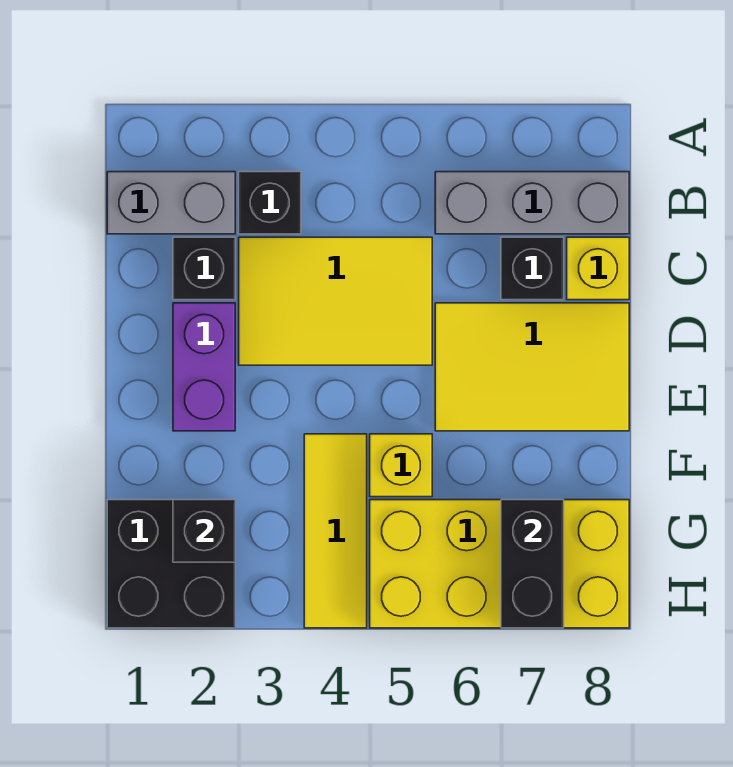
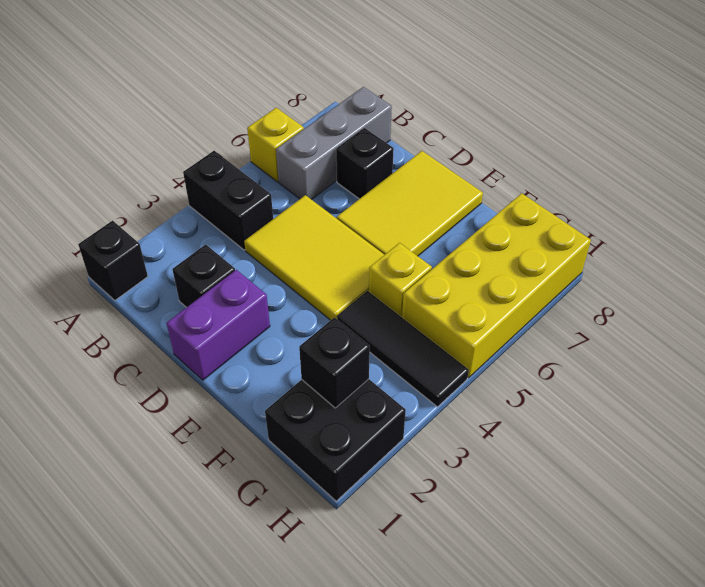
grey brick B1:B2 level 1 -> none
black brick B3 level 1 -> black brick A1 level 1
yellow tile C3:D5 level 1 -> yellow tile C4:E5 level 1
yellow brick C8 level 1 -> yellow brick A6 level 1
purple brick D2:E2 level 1 -> purple brick D1:D2 level 1
yellow tile F4:H4 level 1 -> black tile F4:H4 level 1
black brick G7:H7 level 2 -> black brick A4:B4 level 1

